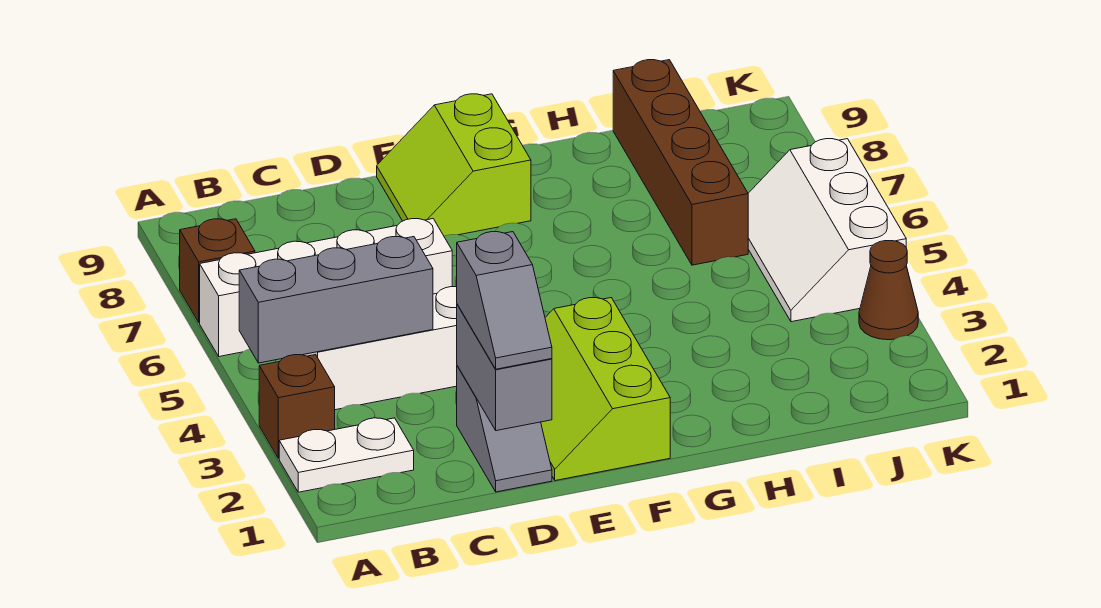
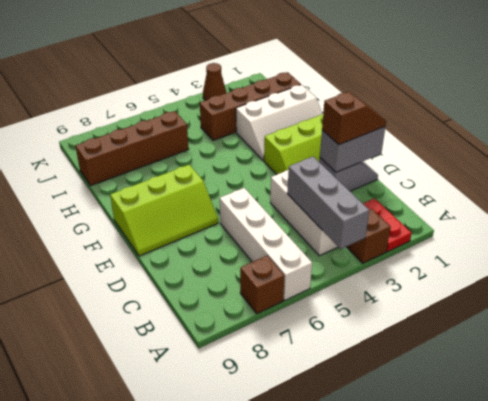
white plate A2:B2 level 1 -> red plate A2:B2 level 1
grey slope D1:D2 level 3 top 2 -> brown slope D1:D2 level 3 top 2
lime slope E8:F9 level 1 top F -> lime slope E7:F9 level 1 top F
none -> brown brick I1:I4 level 1
white slope J4:K6 level 1 top K -> white slope G1:H3 level 1 top H

